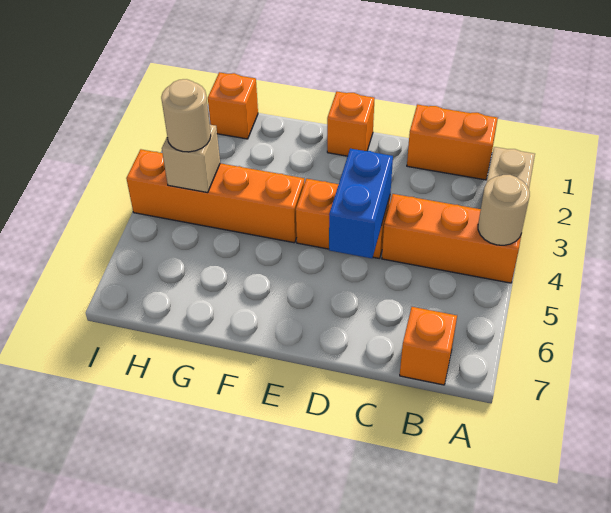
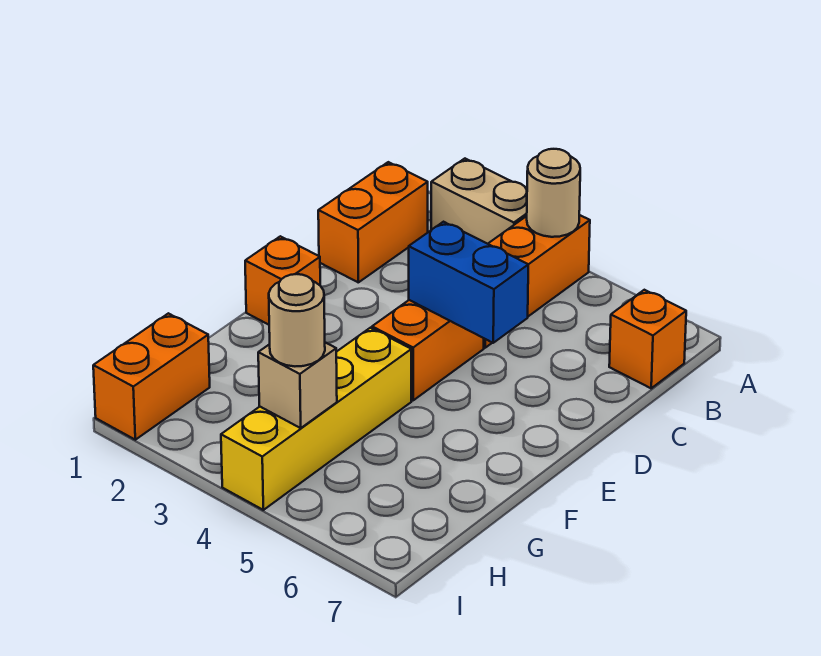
orange brick F4:I4 level 1 -> yellow brick F4:I4 level 1
orange brick H1 level 1 -> orange brick H1:I1 level 1

